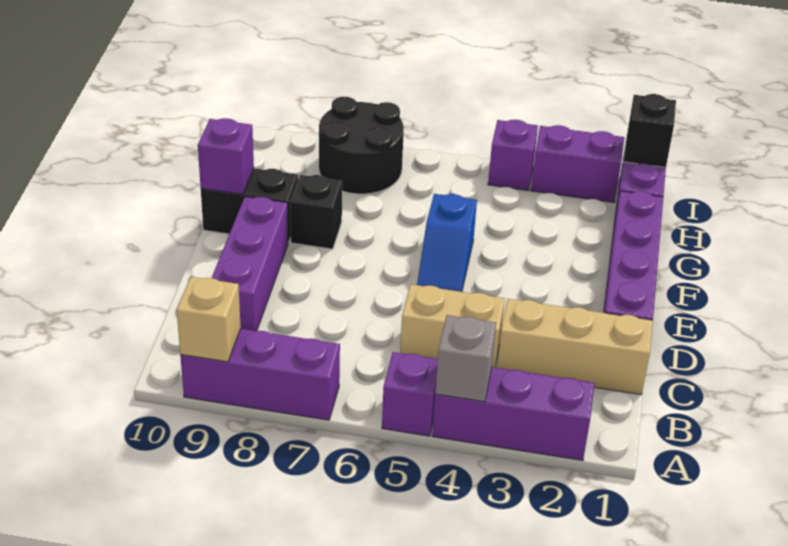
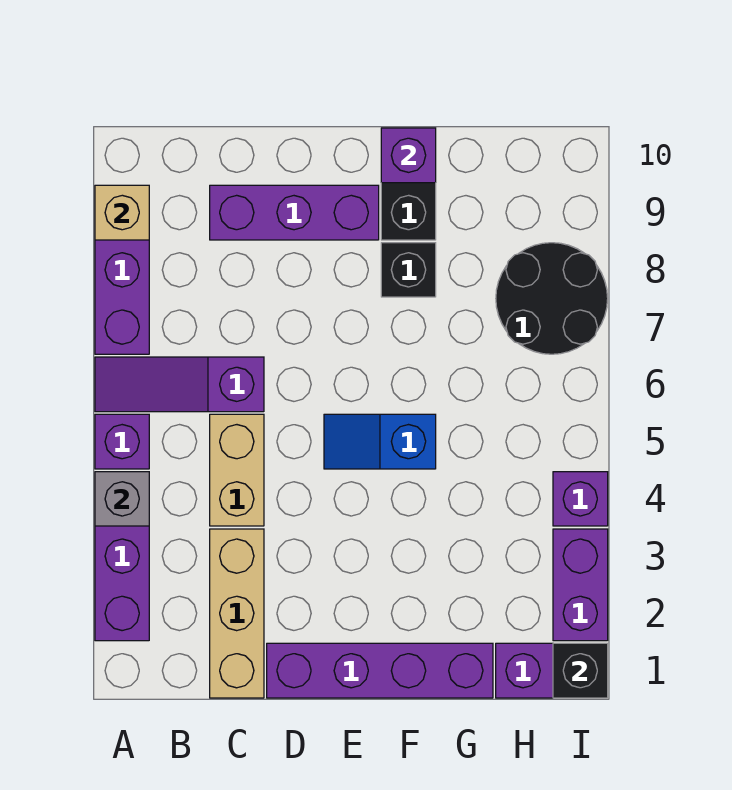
none -> purple slope A6:C6 level 1 top C

